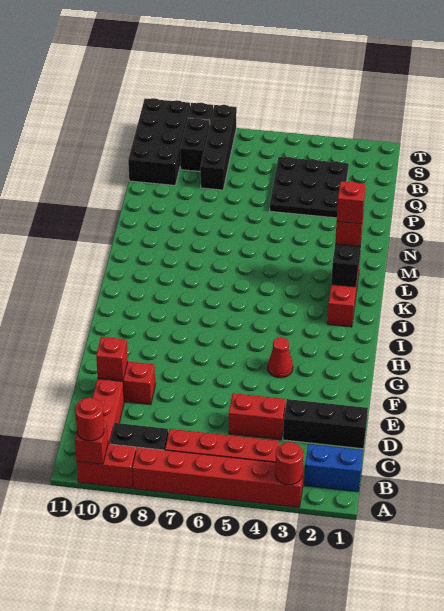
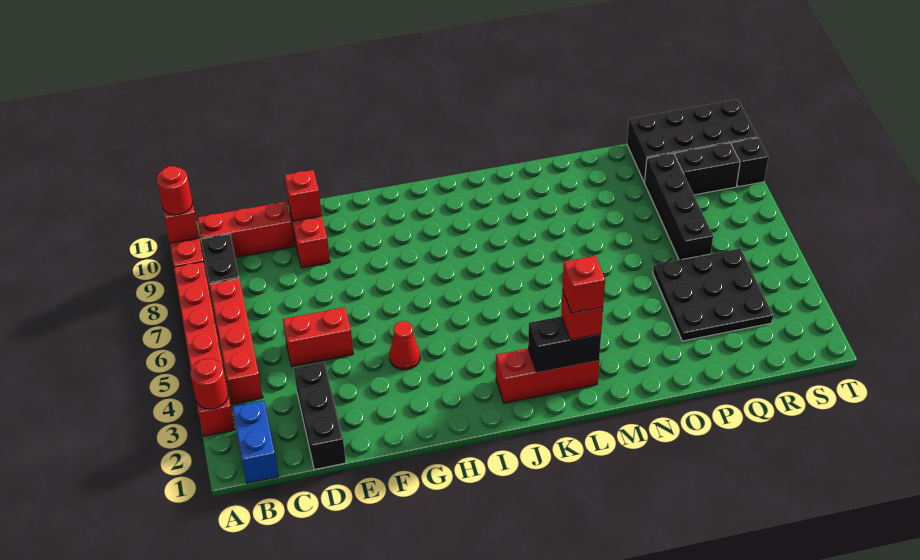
red brick D4:D5 level 1 -> red brick D5:E5 level 1
black brick Q8:T8 level 1 -> black brick Q6:Q9 level 1

